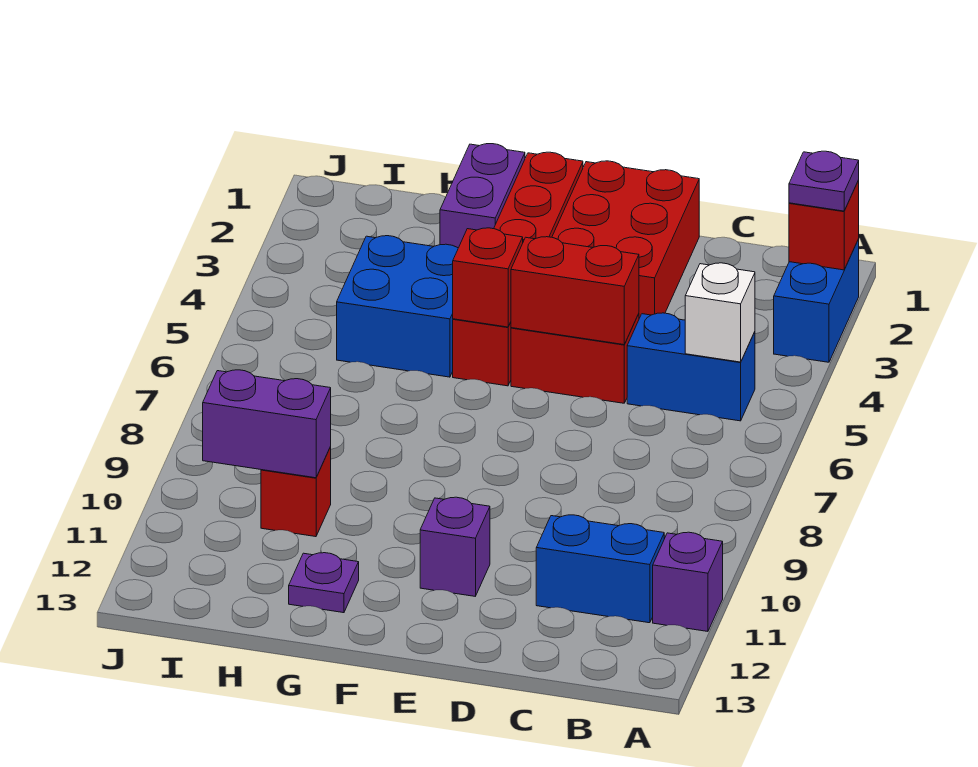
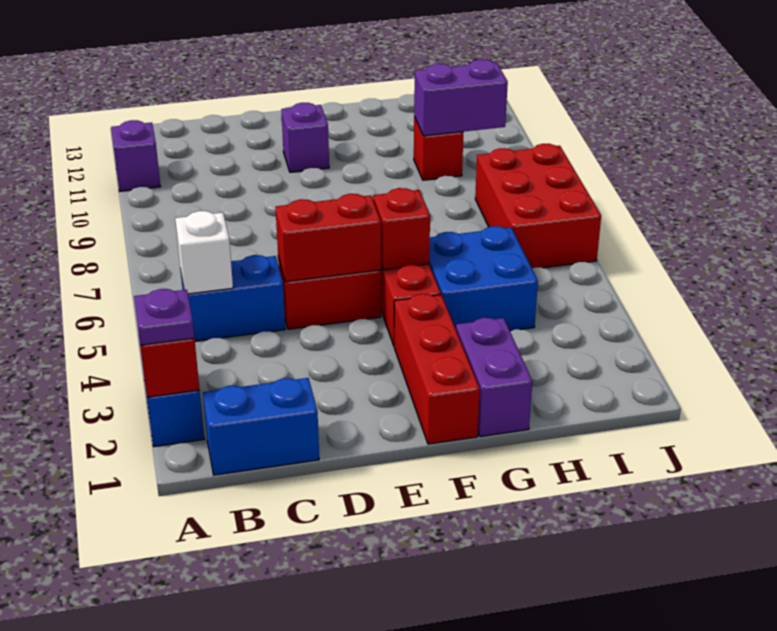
blue brick B11:C11 level 1 -> blue brick B1:C1 level 1
red brick D1:E3 level 1 -> red brick I6:J8 level 1
purple plate G12 level 1 -> none

